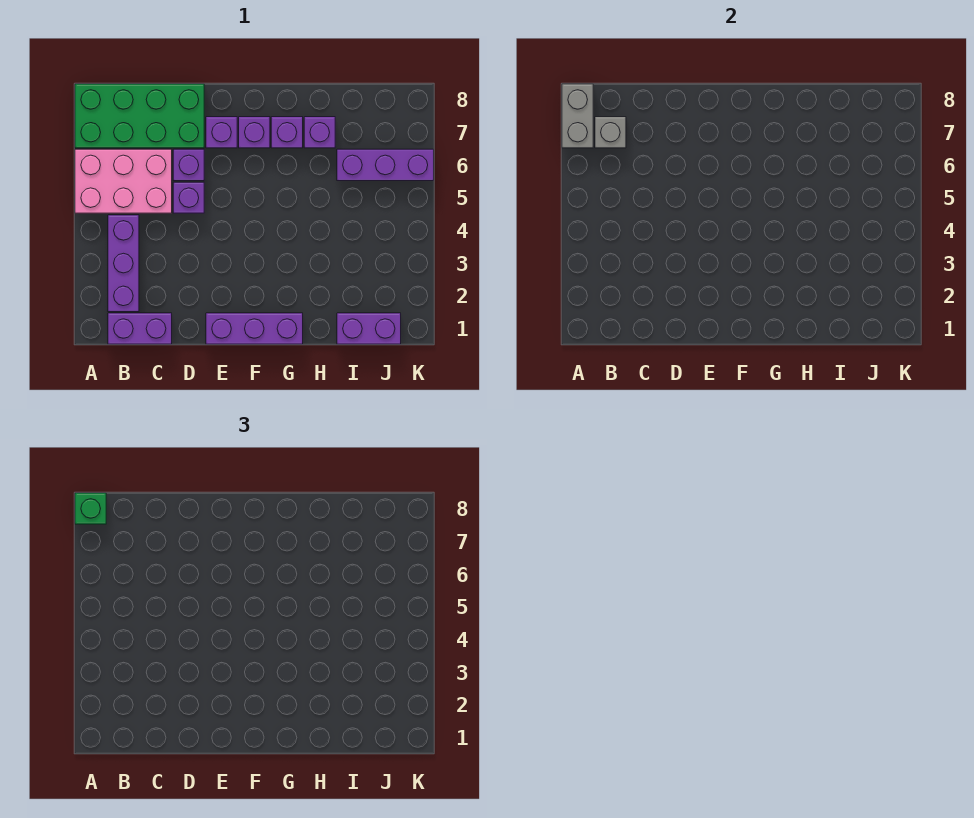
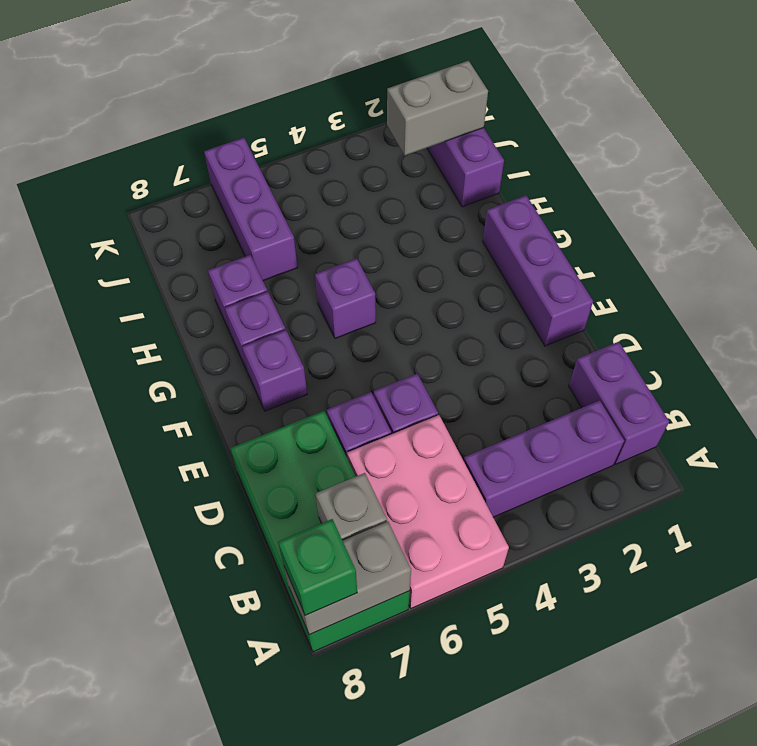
purple brick E7 level 1 -> purple brick G5 level 1
none -> grey brick J1:J2 level 2

